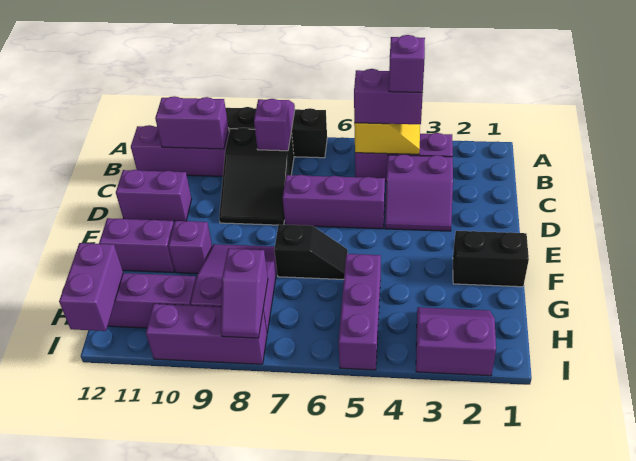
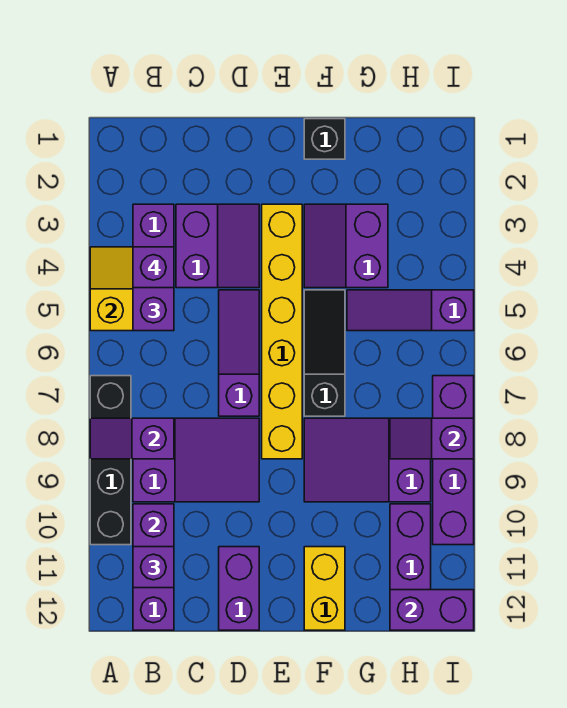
black slope B8:D9 level 1 top B -> purple slope B8:D9 level 1 top B
purple brick D5:D7 level 1 -> purple slope D5:D7 level 1 top 7
none -> yellow brick E3:E8 level 1
black brick F1:F2 level 1 -> black brick F1 level 1
black slope F6:F7 level 1 top 7 -> black slope F5:F7 level 1 top 7
purple brick F10 level 1 -> purple brick B11 level 3
purple brick F11:F12 level 1 -> yellow brick F11:F12 level 1
purple brick G5:I5 level 1 -> purple slope G5:I5 level 1 top I
purple slope H2:I3 level 1 top I -> purple slope F3:G4 level 1 top G
purple slope H8:I8 level 2 top H -> purple slope H8:I8 level 2 top I
purple brick I8:I10 level 1 -> purple brick I7:I10 level 1

